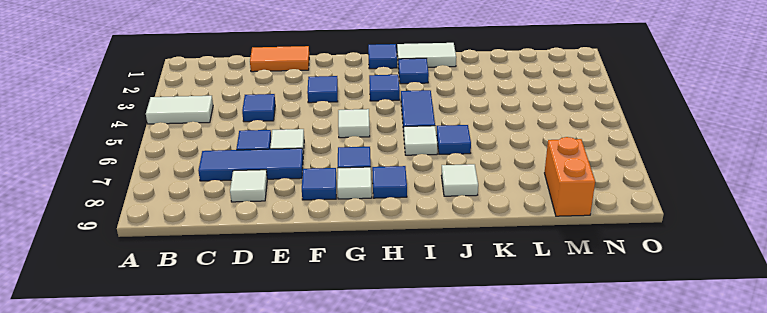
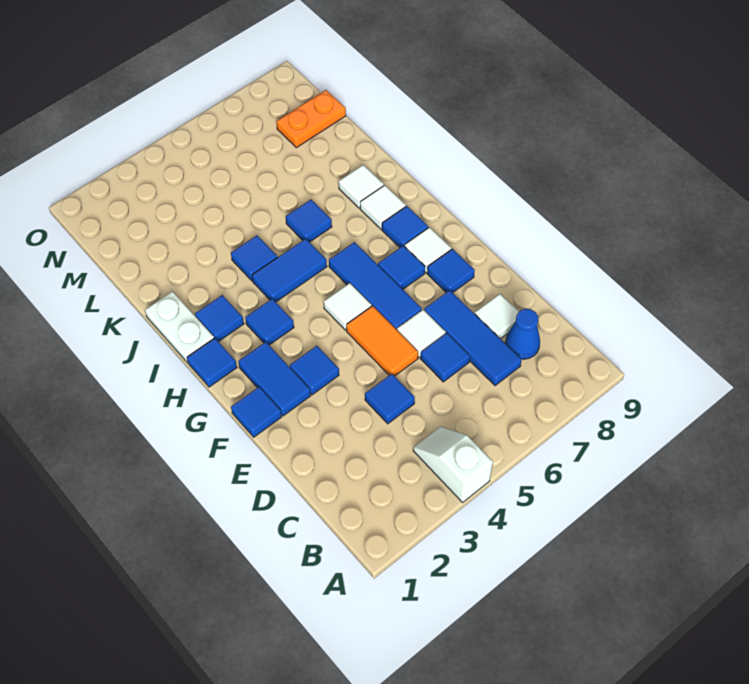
white tile A4:B4 level 1 -> white slope A4:B4 level 1 top A
none -> blue cone C8 level 1
orange tile D1:E1 level 1 -> orange tile E5:F5 level 1
none -> blue tile F1 level 1
none -> blue tile F2:G2 level 1
none -> blue tile F6:H6 level 1
white tile I1:J1 level 1 -> white plate I1:J1 level 1
white tile I6 level 1 -> white tile I8 level 1
none -> blue tile J4 level 1
orange brick M8:M9 level 1 -> orange plate M8:M9 level 1

